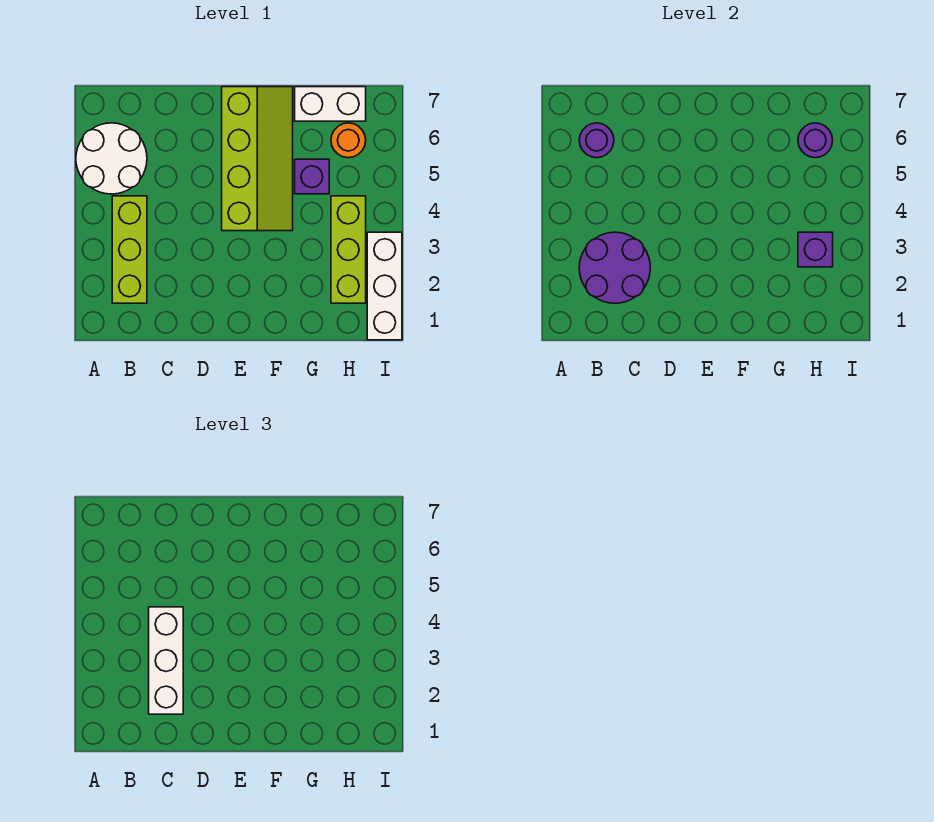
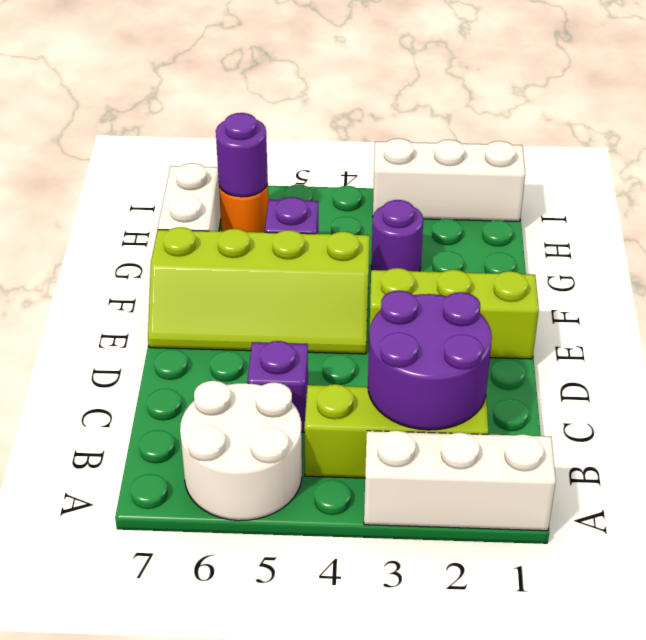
purple round brick B6 level 2 -> purple round brick G3 level 1
white brick C2:C4 level 3 -> white brick A1:A3 level 1
lime slope E4:F7 level 1 top E -> lime slope E4:F7 level 1 top F
lime brick H2:H4 level 1 -> lime brick E1:E3 level 1
purple brick H3 level 2 -> purple brick C5 level 1

